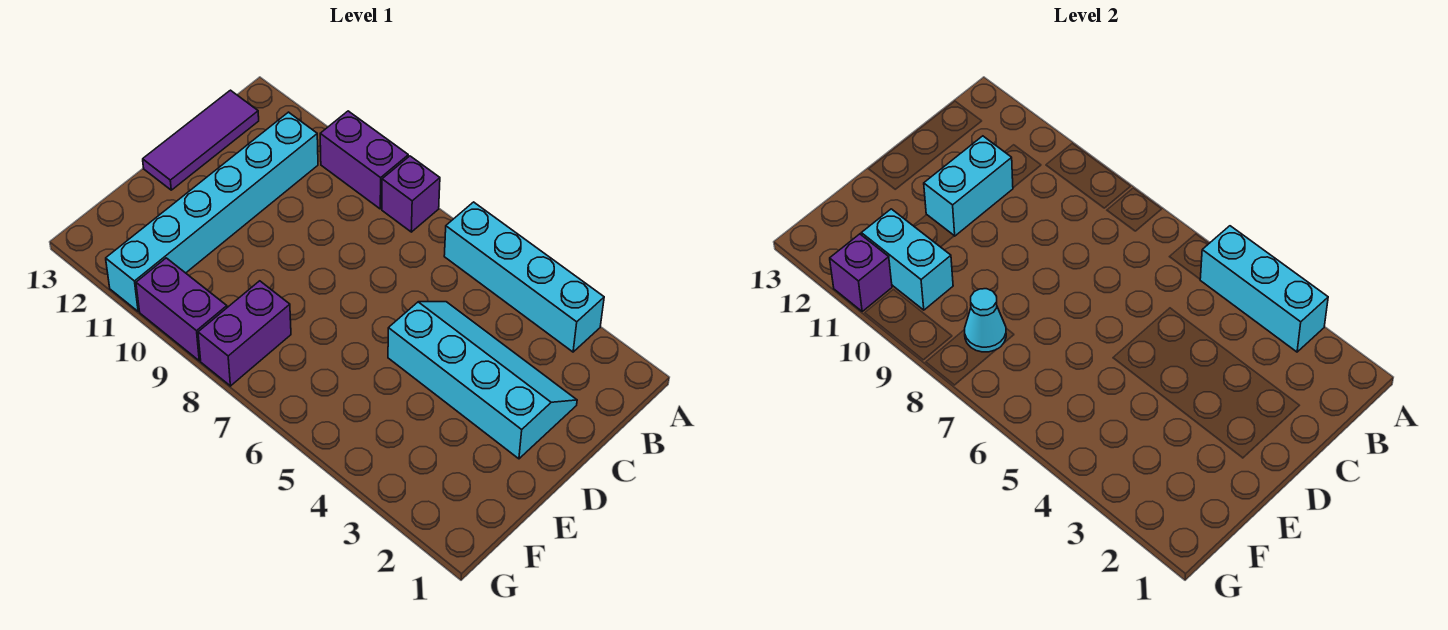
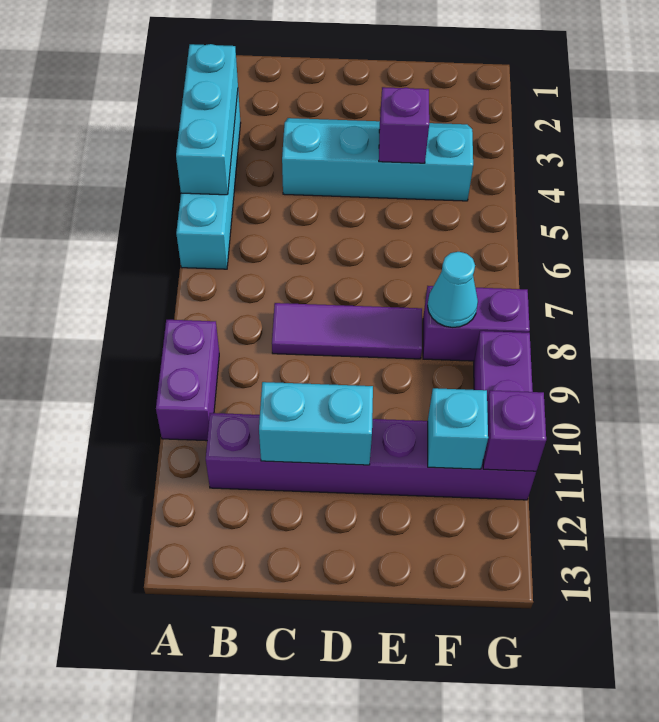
purple brick A8 level 1 -> purple brick E4 level 2
cyan brick B11:G11 level 1 -> purple brick B11:G11 level 1
purple tile B13:D13 level 1 -> purple tile C8:E8 level 1
cyan slope C2:D5 level 1 top D -> cyan slope C3:F4 level 1 top 4
cyan brick F10:F11 level 2 -> cyan brick F11 level 2

